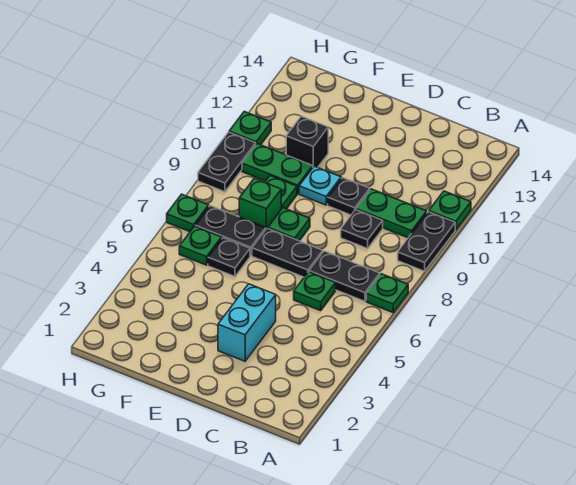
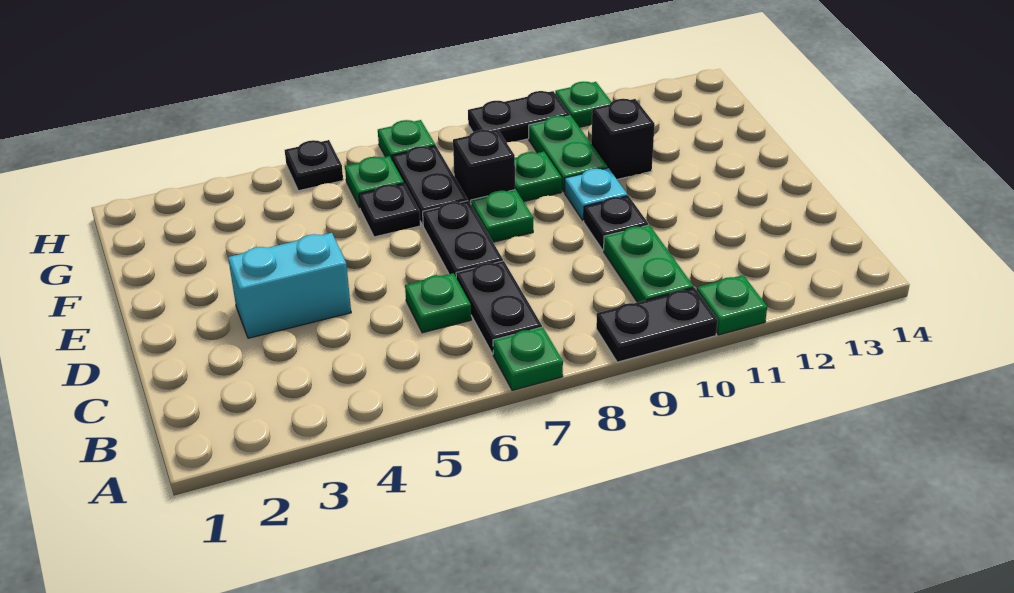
black plate C9 level 1 -> black plate H5 level 1
green brick F8 level 1 -> black brick F8 level 1

